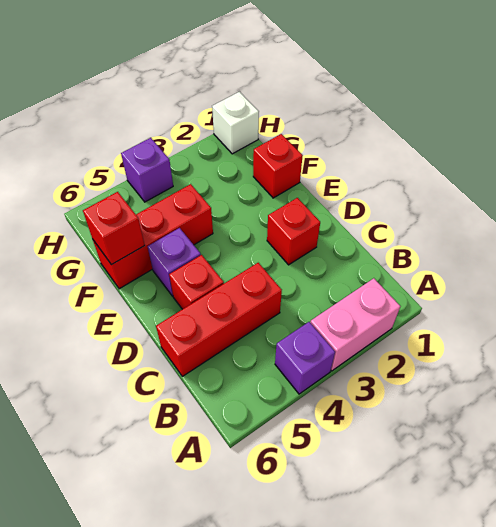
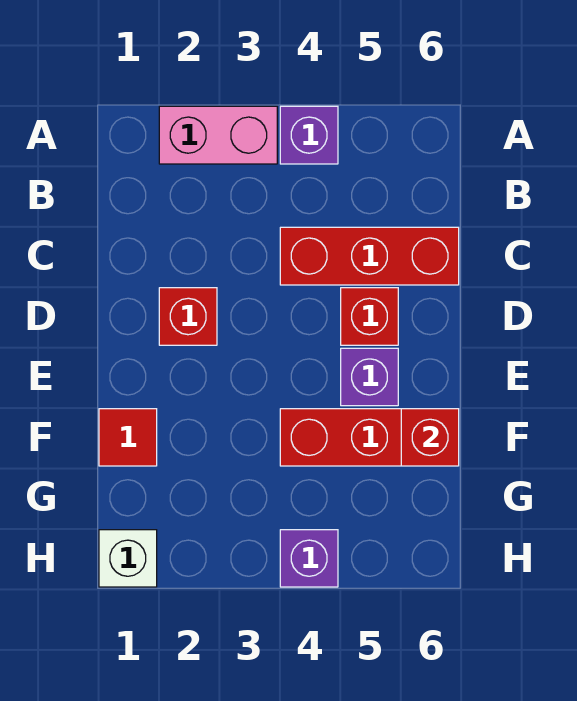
red brick F1 level 1 -> red tile F1 level 1

